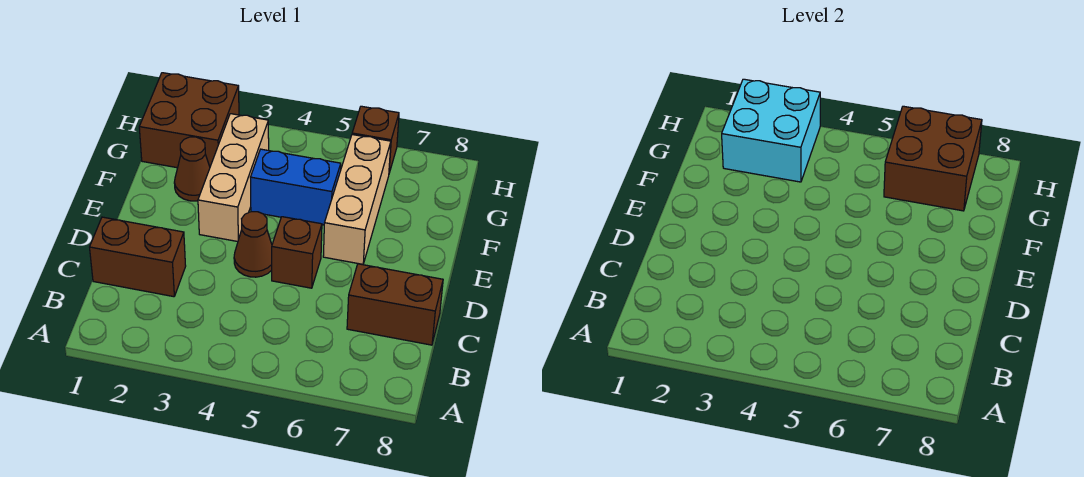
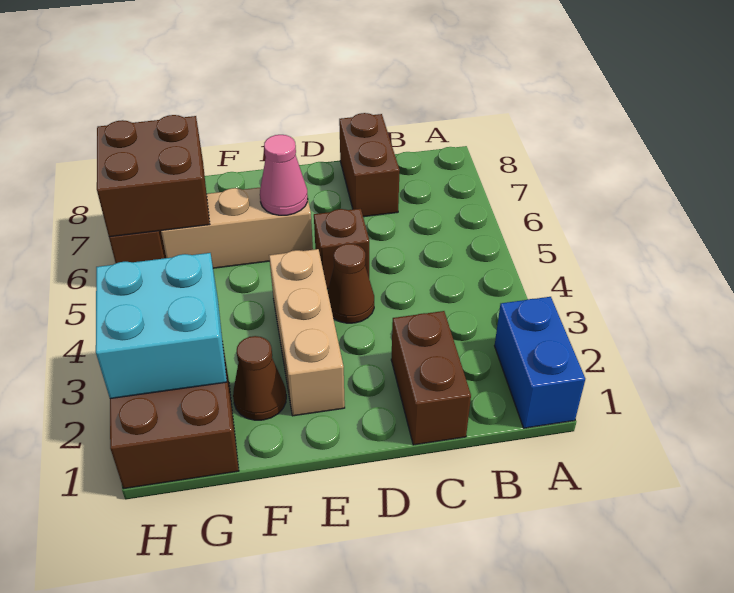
tan brick E3:G3 level 1 -> tan brick E2:E4 level 1
none -> pink cone E6 level 2
blue brick F4:F5 level 1 -> blue brick A1:A2 level 1

